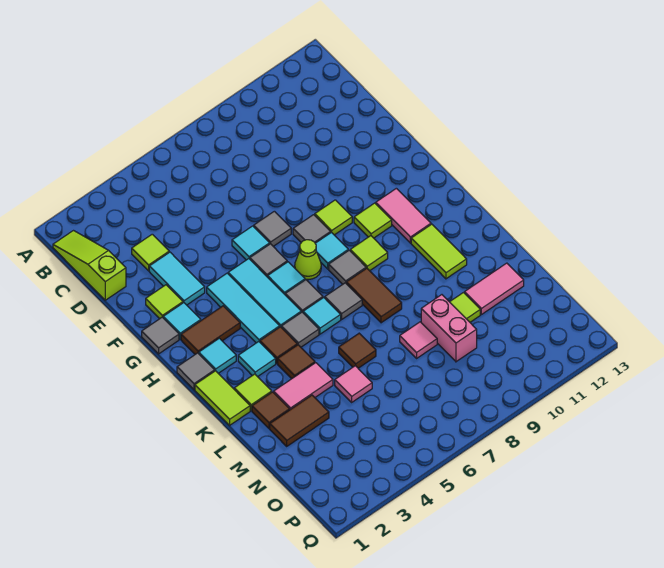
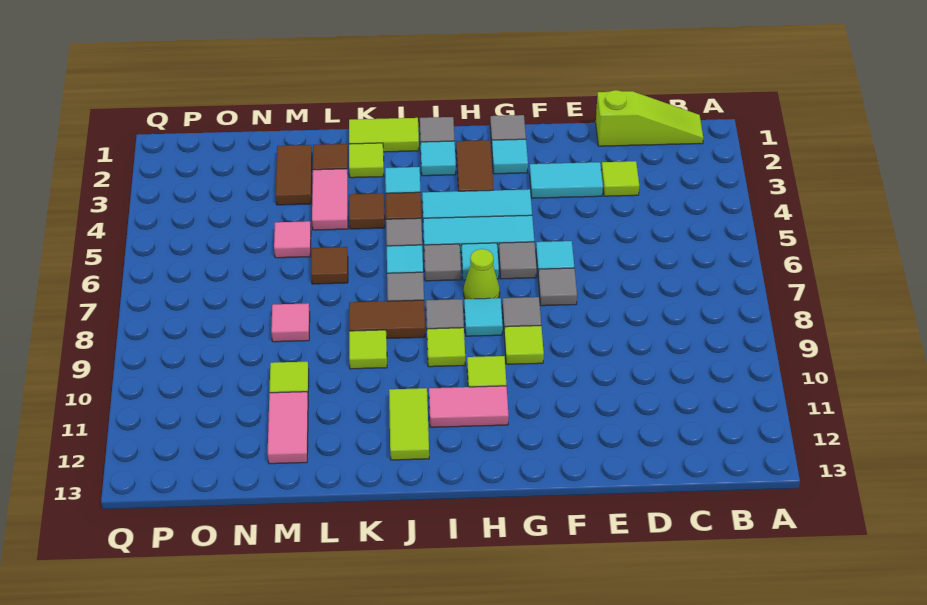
lime tile F2 level 1 -> lime tile K9 level 1
lime tile J11:K11 level 1 -> lime tile J11:J12 level 1
pink brick M9:N9 level 1 -> none

